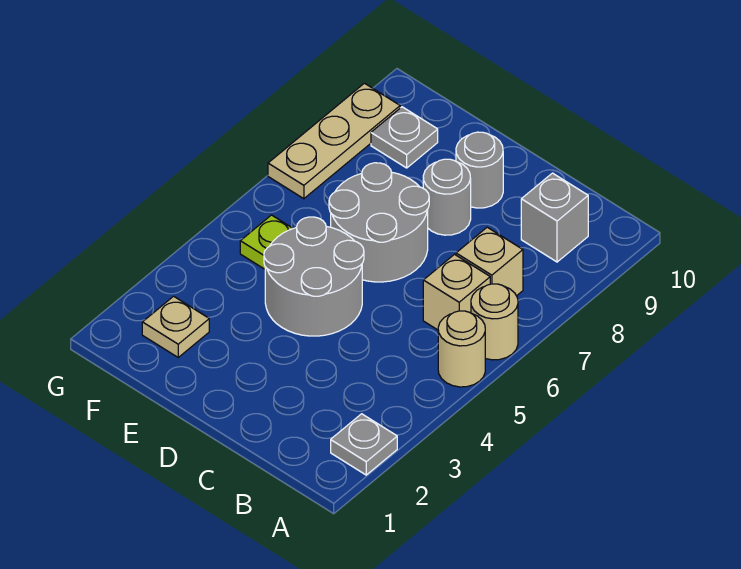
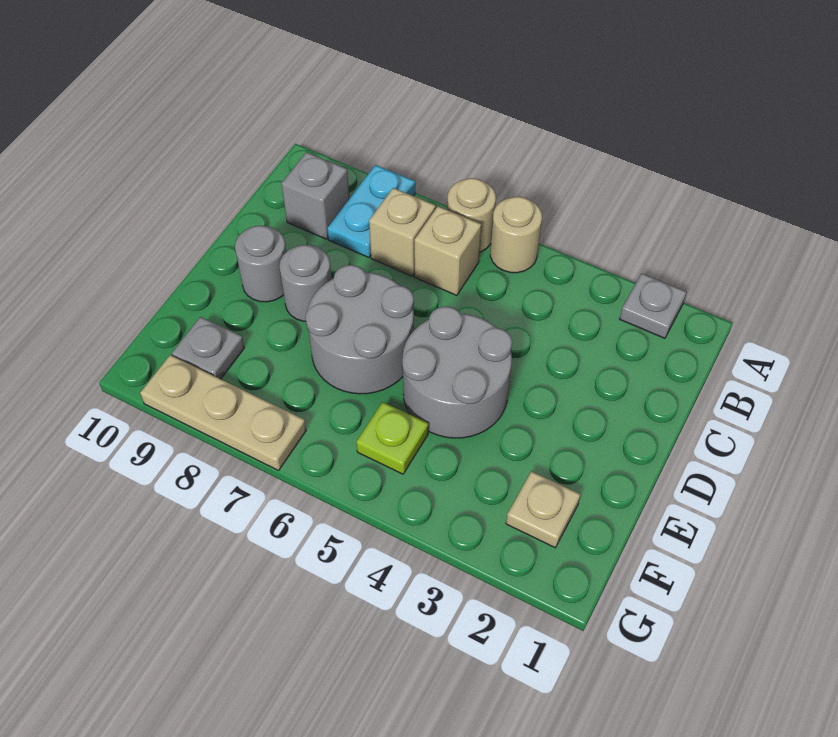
none -> cyan plate A8:B8 level 1

